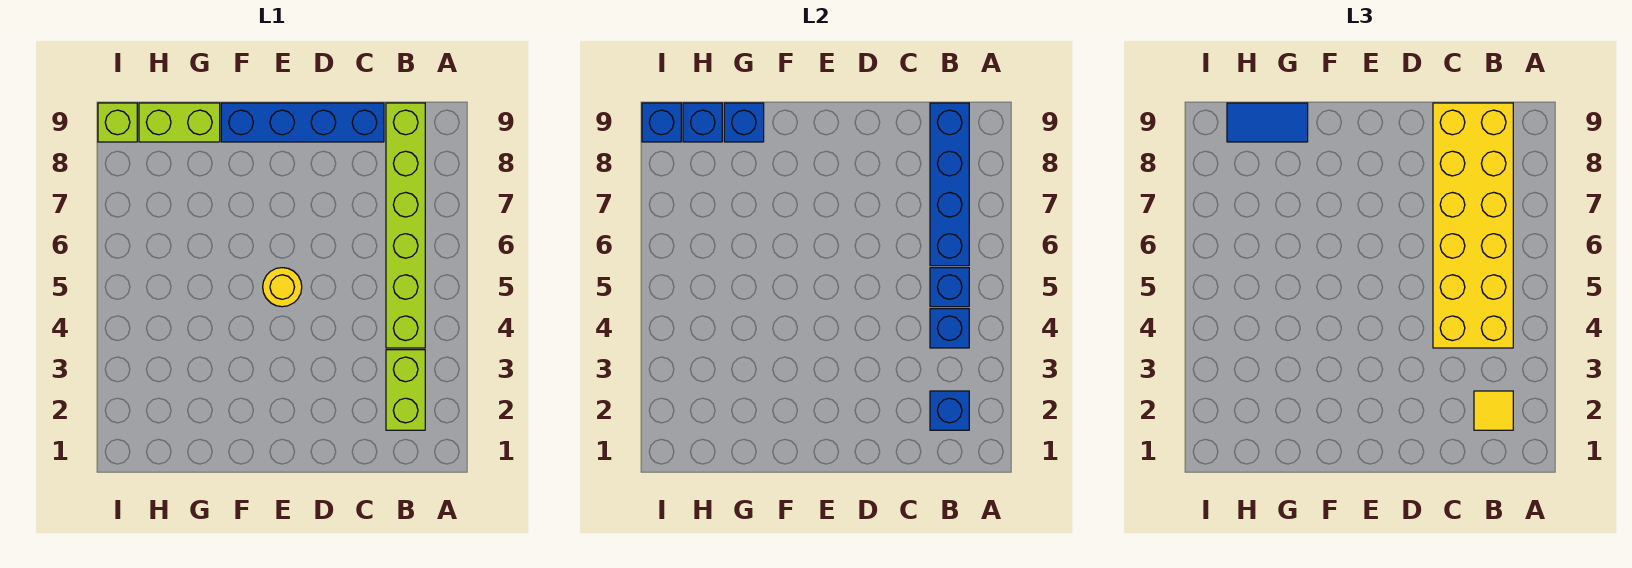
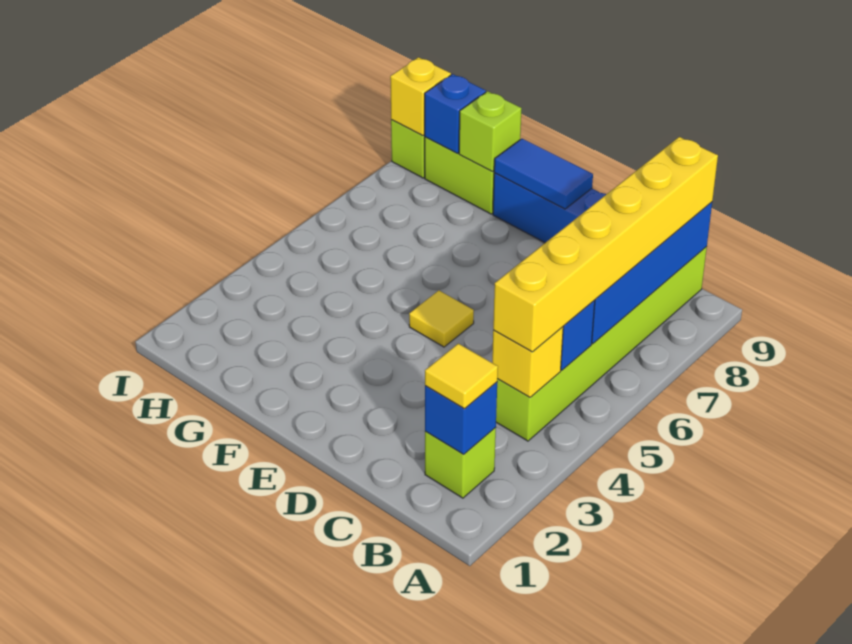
lime brick B2:B3 level 1 -> lime brick B2 level 1
blue brick B4 level 2 -> yellow brick B4 level 2
yellow brick B4:C9 level 3 -> yellow brick B4:B9 level 3
yellow round brick E5 level 1 -> yellow tile E5 level 1
blue brick G9 level 2 -> lime brick G9 level 2
blue tile G9:H9 level 3 -> blue tile E9:F9 level 2
blue brick I9 level 2 -> yellow brick I9 level 2

